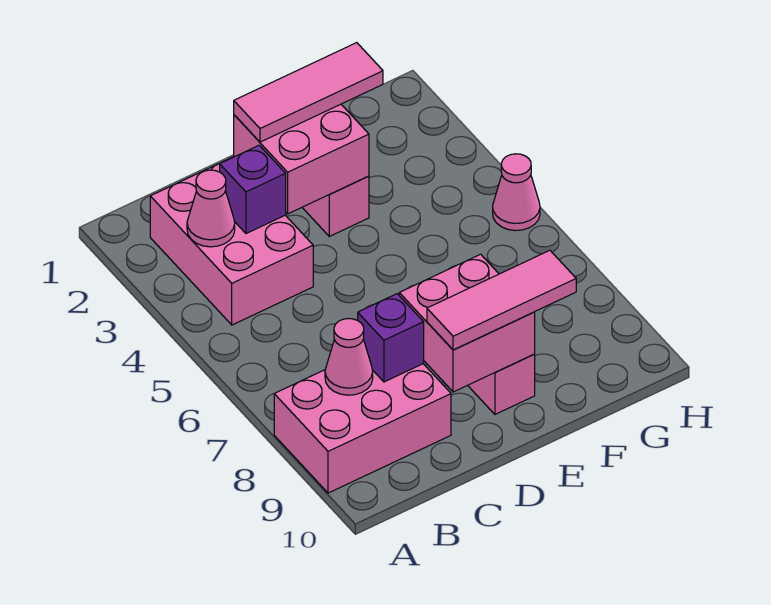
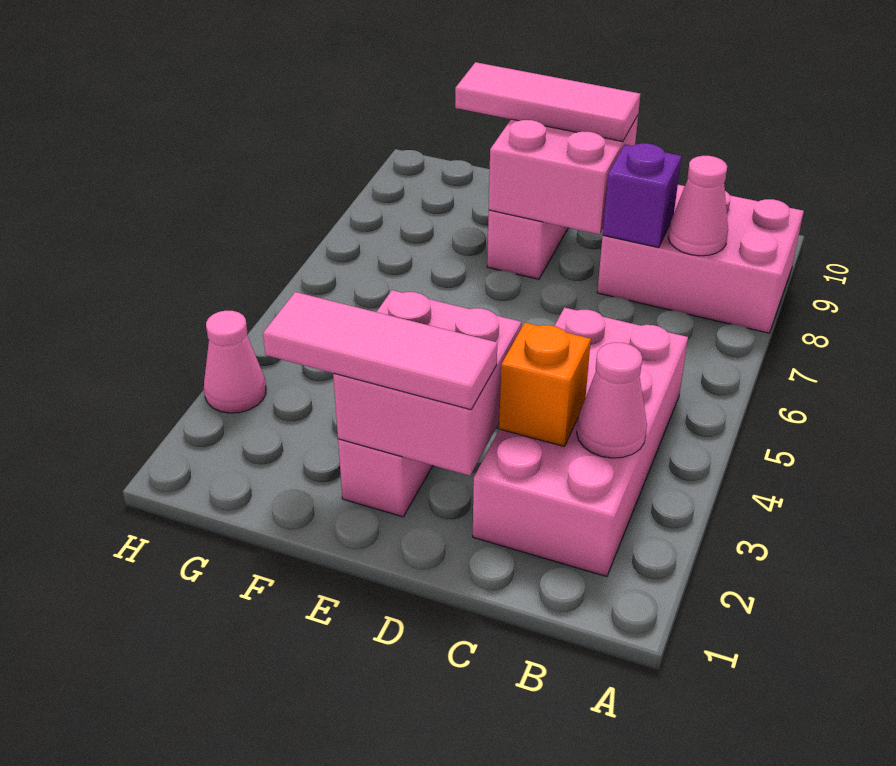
pink brick B2:C4 level 1 -> pink brick B2:C5 level 1
purple brick C3 level 2 -> orange brick C3 level 2
pink cone H5 level 1 -> pink cone H3 level 1

